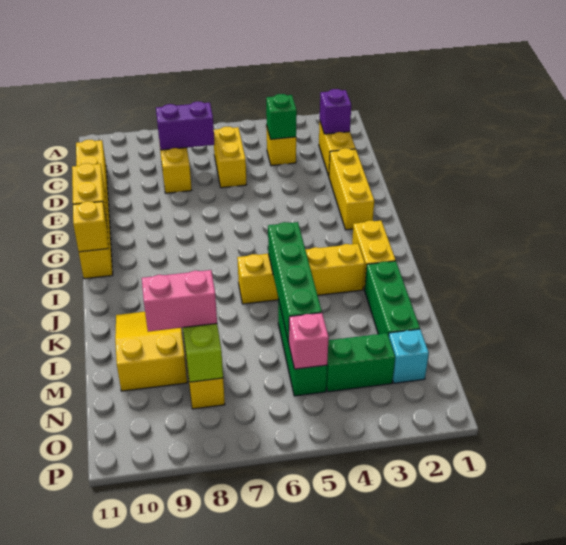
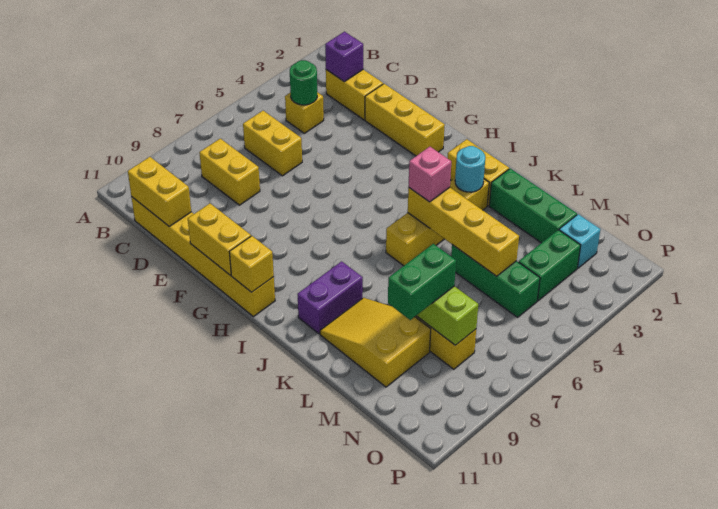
green brick C4 level 2 -> green round brick C4 level 2
purple brick C7:C8 level 2 -> purple brick J9:J10 level 1
none -> yellow brick C11:D11 level 2
none -> cyan round brick J3 level 2
green brick J5:M5 level 2 -> yellow brick J5:M5 level 2
pink brick M8:M9 level 3 -> green brick M8:M9 level 3
pink brick N5 level 2 -> pink brick J5 level 3

